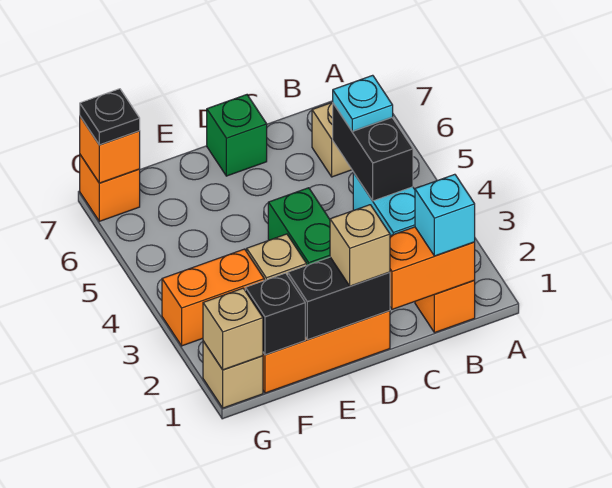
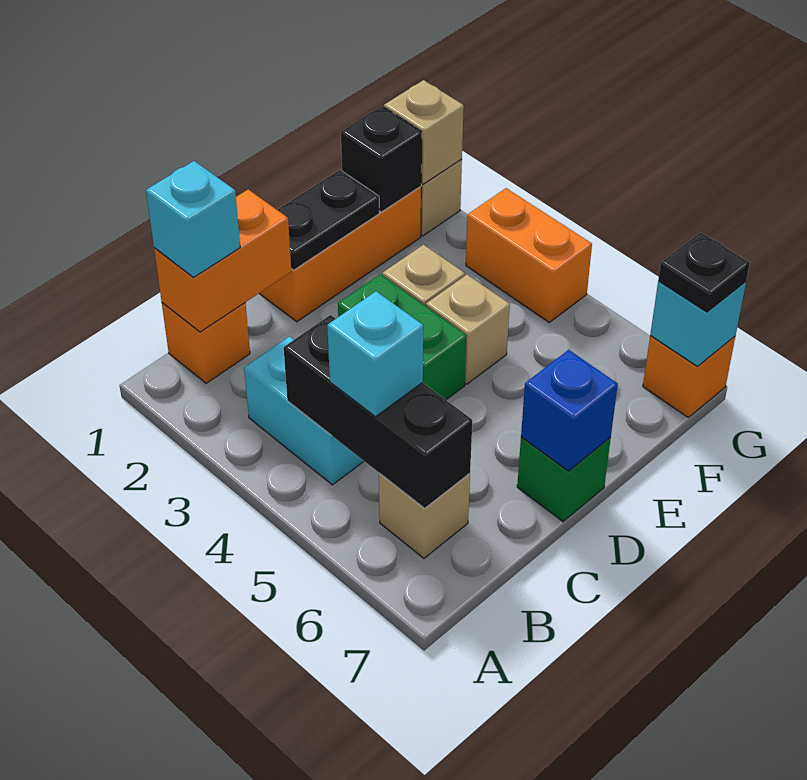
black brick B4:B5 level 2 -> black brick B4:B6 level 2
cyan plate B5 level 3 -> cyan brick B5 level 3
black brick D1:E1 level 2 -> black plate D1:E1 level 2
tan brick D1 level 3 -> tan brick E4 level 1
none -> blue brick D7 level 2
orange brick F3:G3 level 1 -> orange brick G3:G4 level 1
orange brick G7 level 2 -> cyan brick G7 level 2

